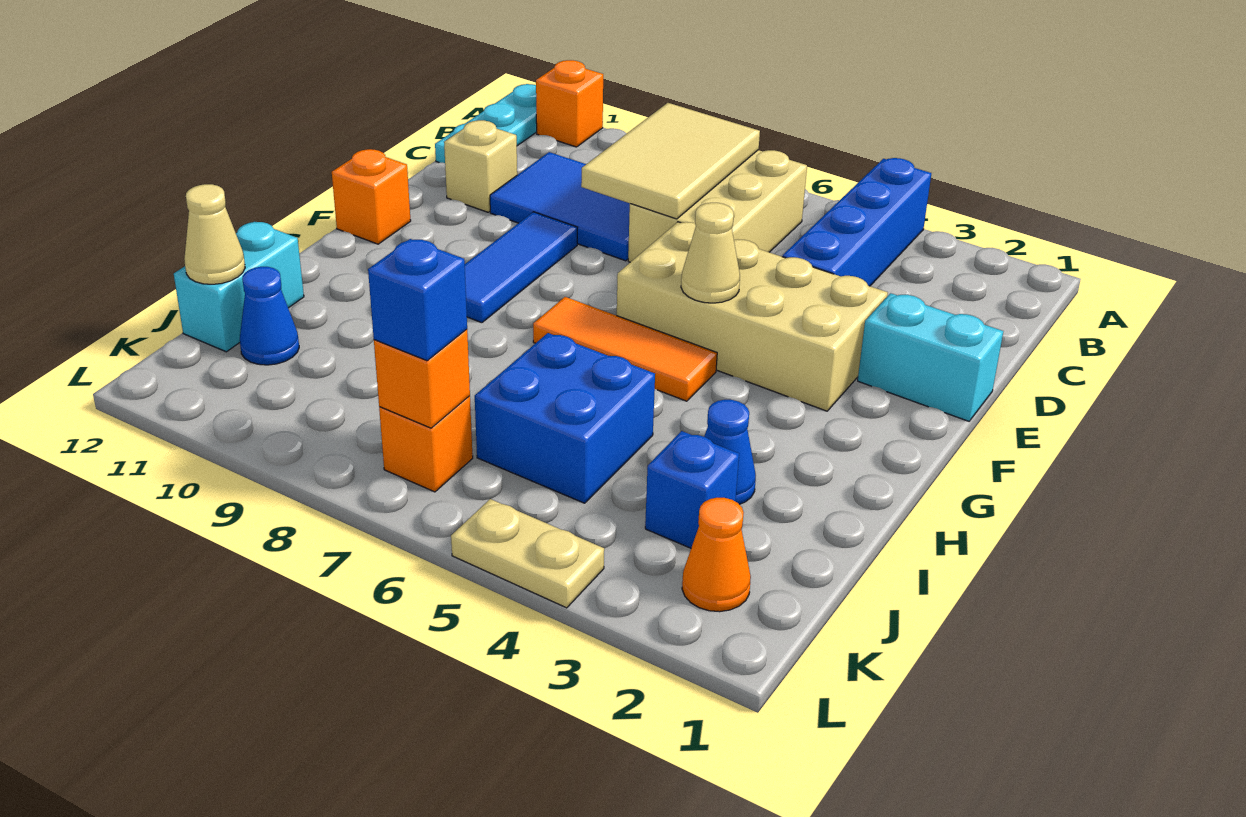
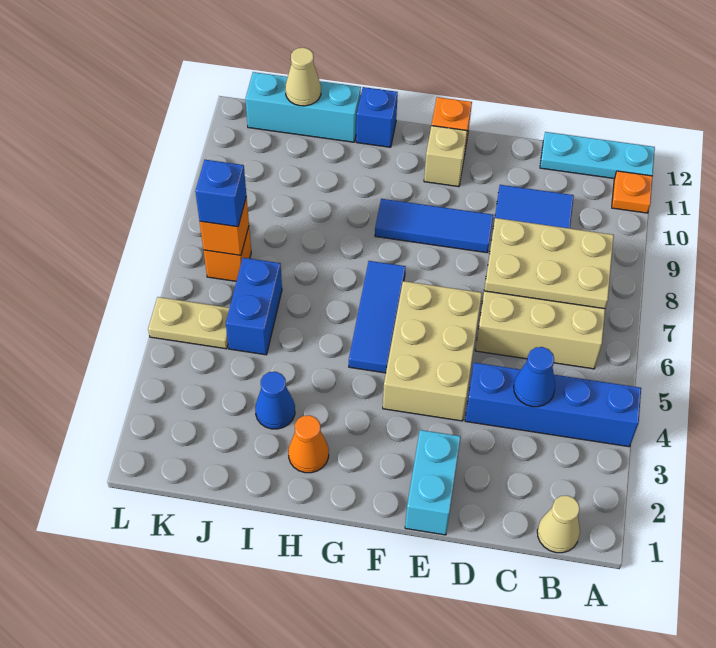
orange brick A11 level 1 -> orange plate A11 level 1
tan tile B7:D8 level 2 -> tan plate B7:D8 level 2
tan brick D11 level 1 -> tan brick F11 level 1
tan brick E3:F6 level 1 -> tan brick E4:F6 level 1
tan cone F5 level 2 -> tan cone B1 level 1
orange tile G5:G7 level 1 -> blue tile G5:G7 level 1
blue brick I5:J6 level 1 -> blue brick J5:J6 level 1
cyan brick I12:J12 level 1 -> cyan brick I12:K12 level 1
blue brick J3 level 1 -> blue brick H12 level 1
blue cone J11 level 1 -> blue cone C4 level 2
orange cone K2 level 1 -> orange cone H2 level 1
tan plate L4:L5 level 1 -> tan plate K5:L5 level 1

